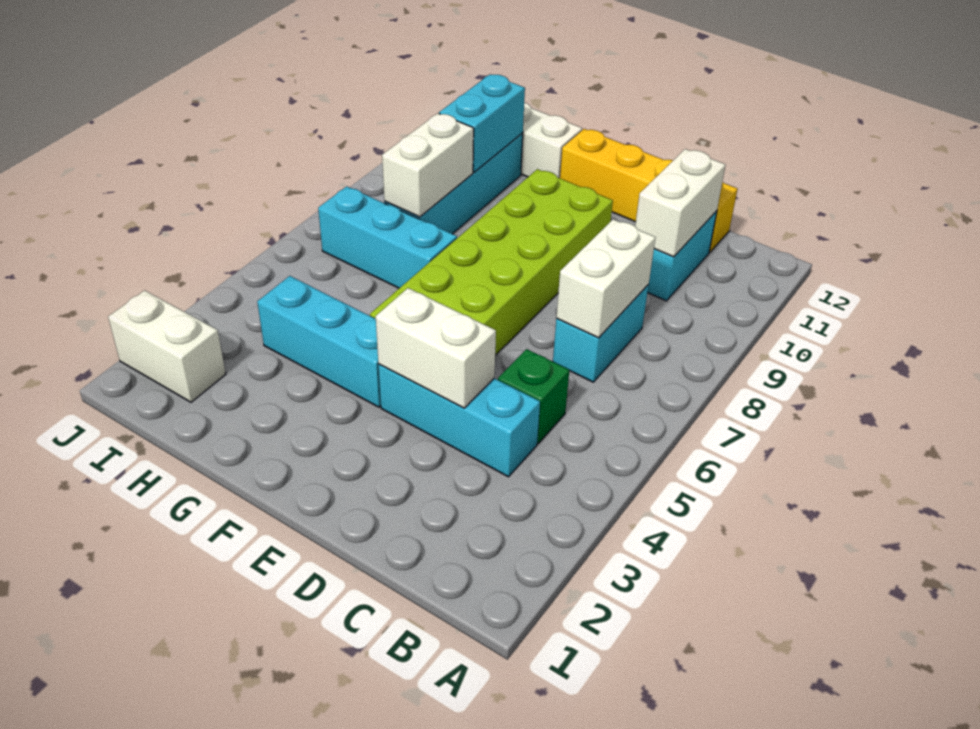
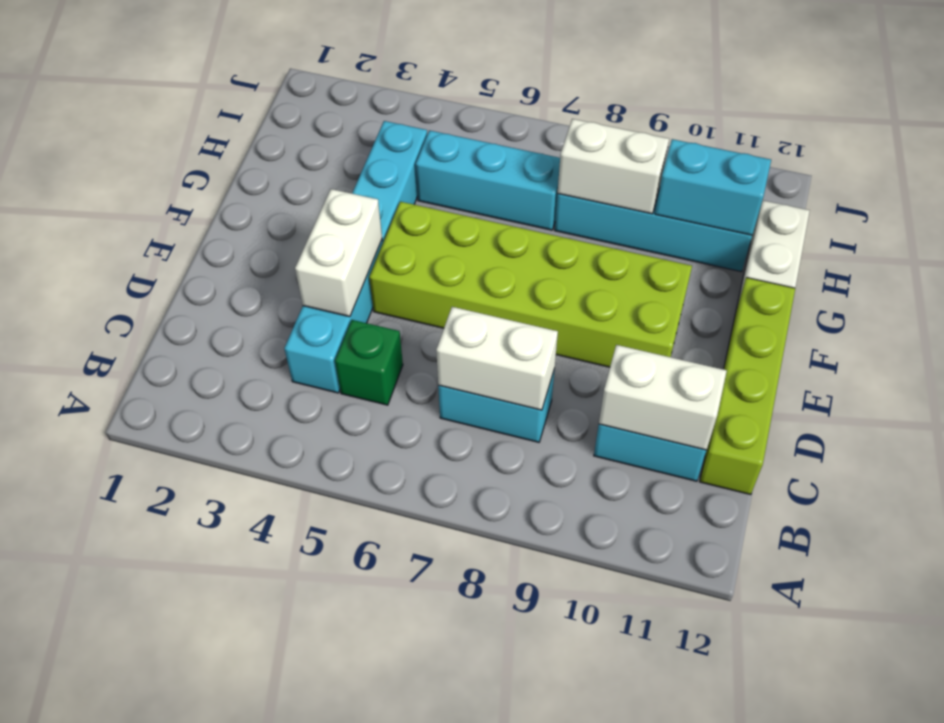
yellow brick C12:F12 level 1 -> lime brick C12:F12 level 1
cyan brick G7:I7 level 1 -> cyan brick H5:H7 level 1
white brick I2:J2 level 1 -> none

